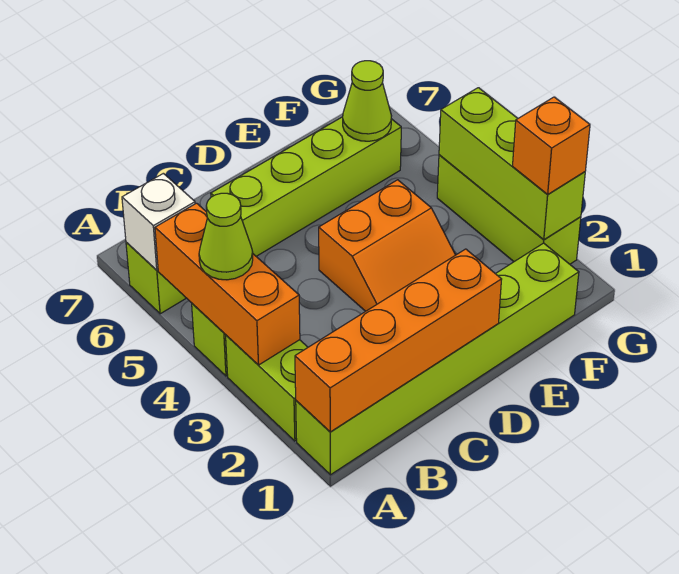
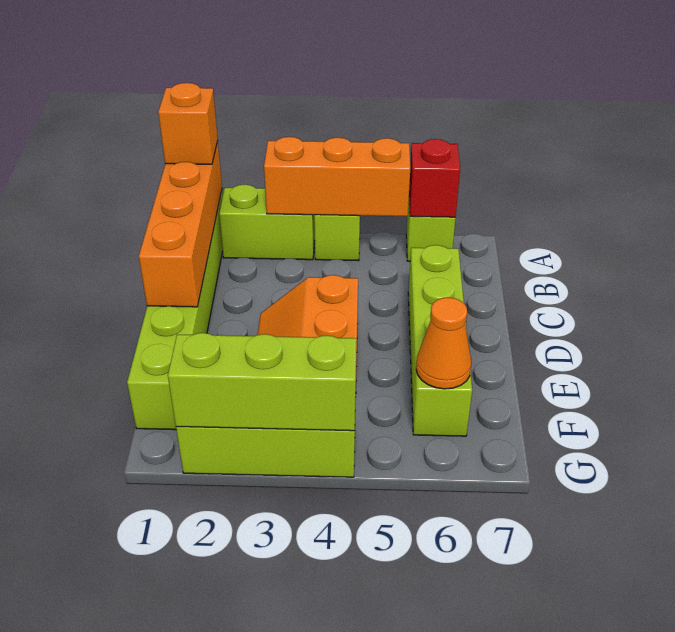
lime cone A4 level 3 -> none
white brick A6 level 2 -> red brick A6 level 2
lime cone F6 level 2 -> orange cone F6 level 2
orange brick G2 level 3 -> orange brick A1 level 3

